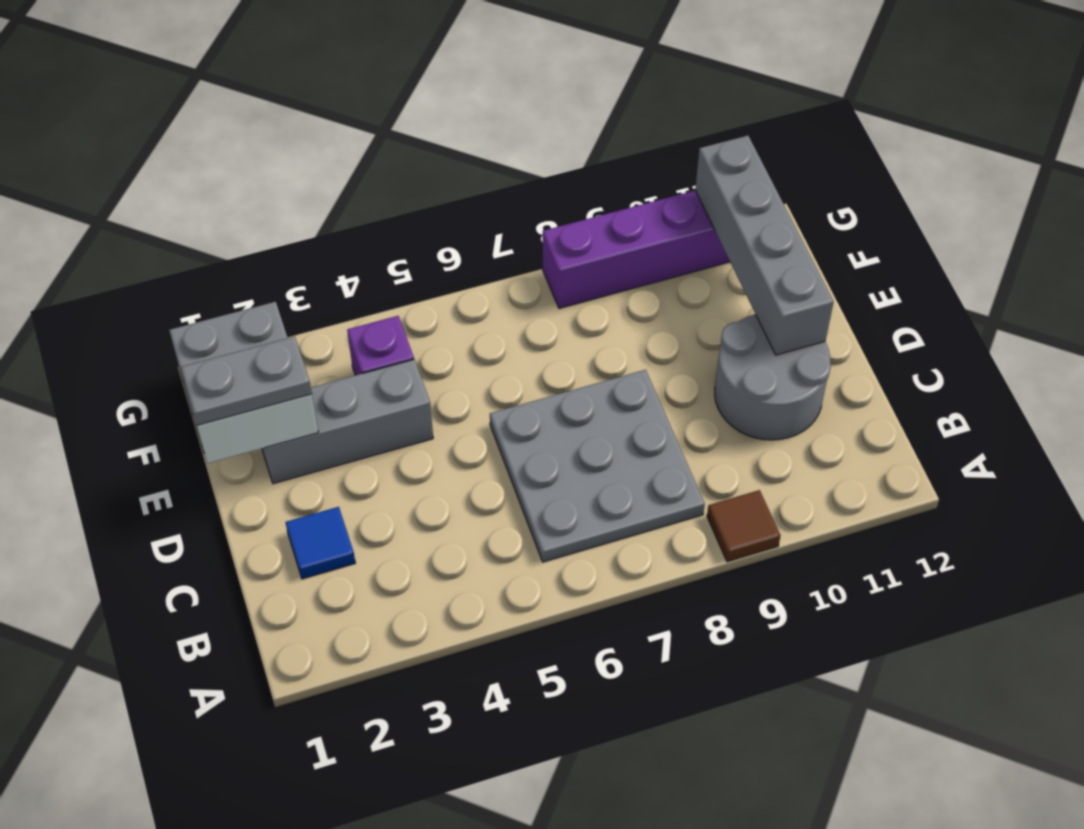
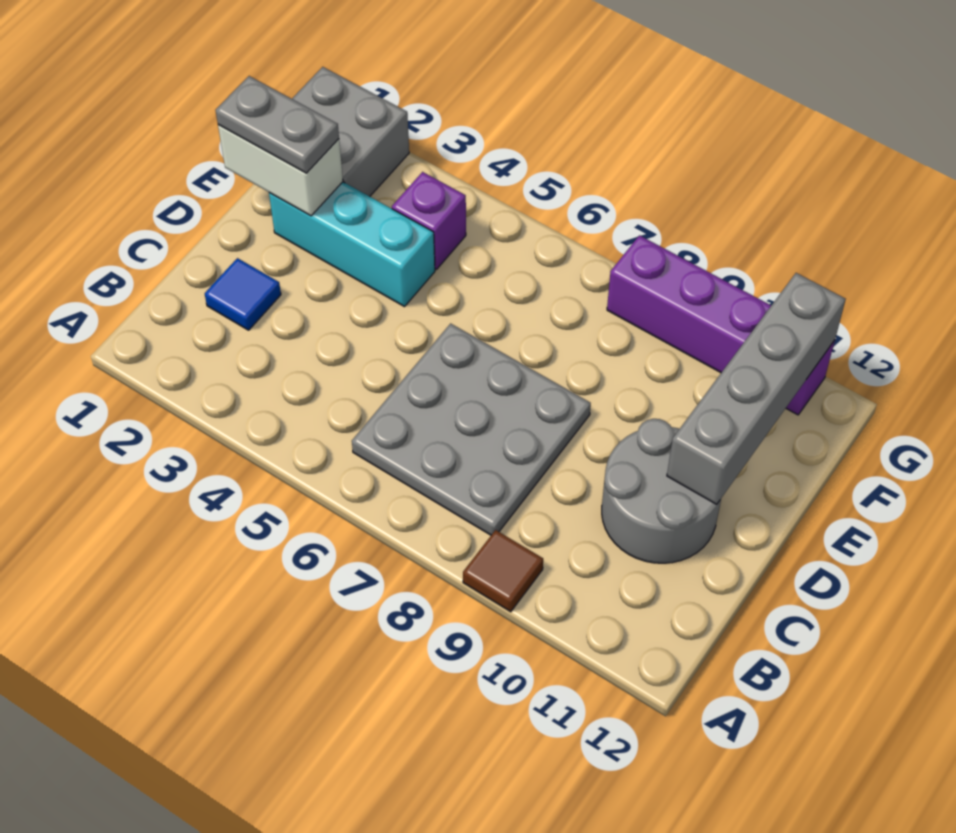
grey brick E2:E4 level 1 -> cyan brick E2:E4 level 1

